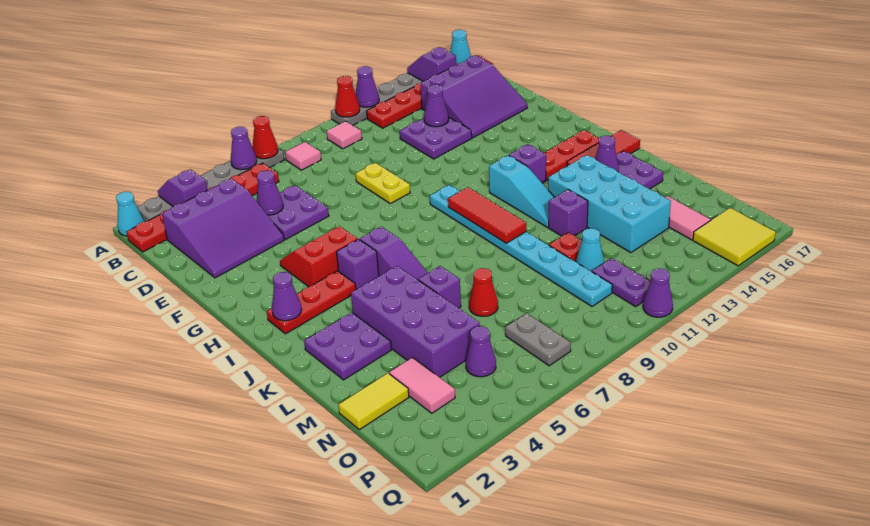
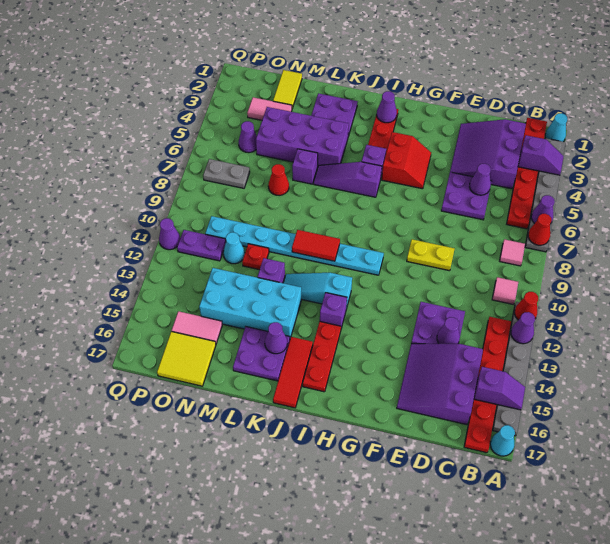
red tile I10:K10 level 2 -> red tile J10:K10 level 2
yellow tile P15:Q16 level 1 -> yellow tile N16:O17 level 1

